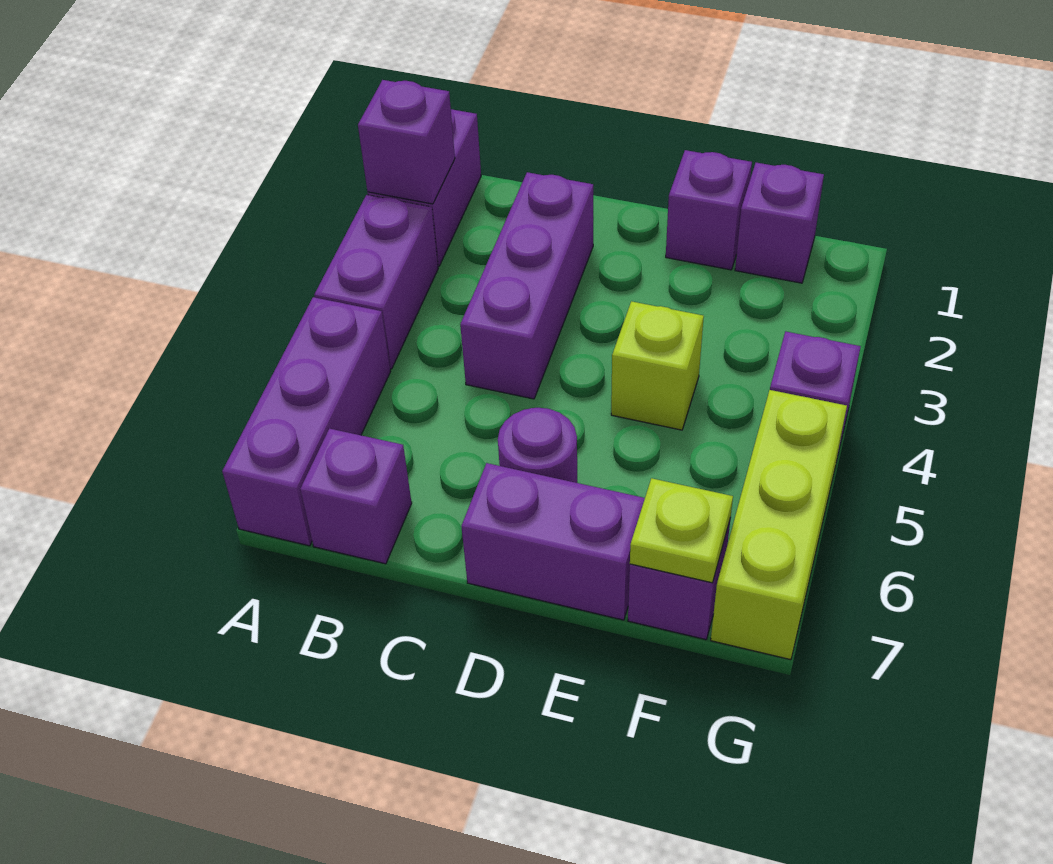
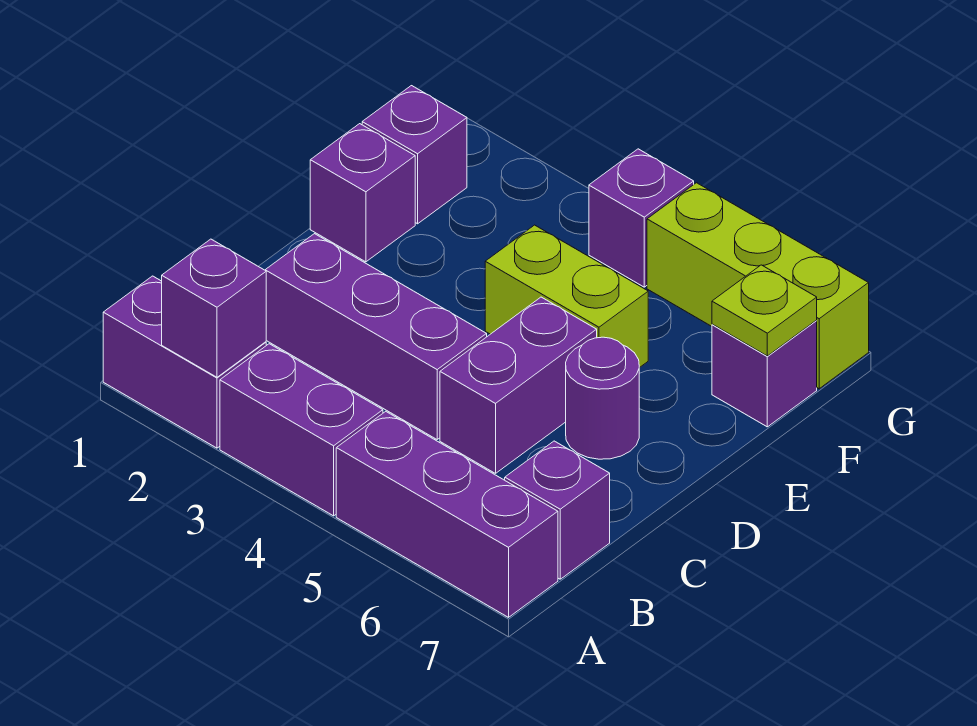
purple brick D7:E7 level 1 -> purple brick C5:D5 level 1
lime brick E4 level 1 -> lime brick E4:E5 level 1

